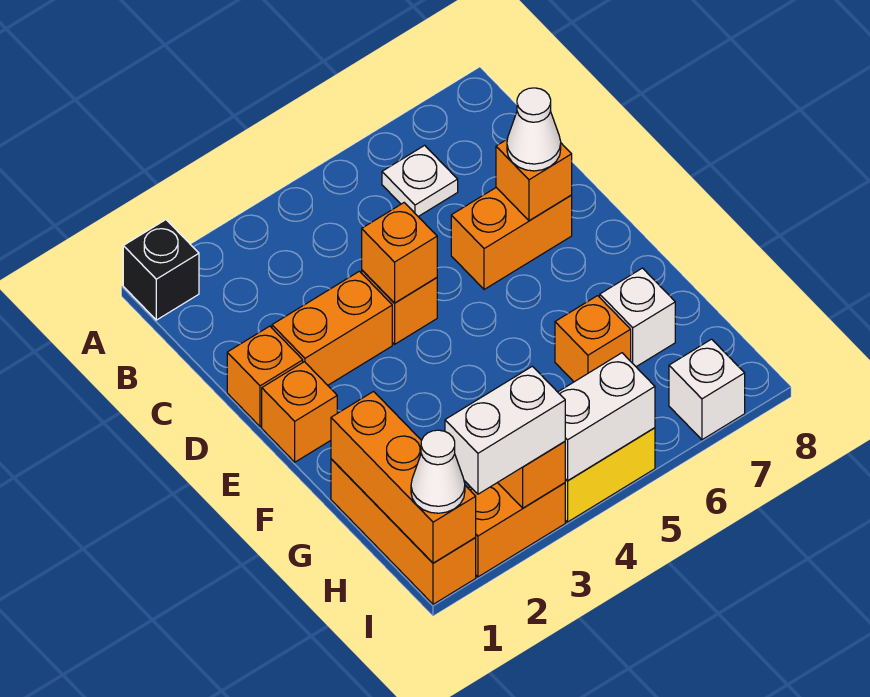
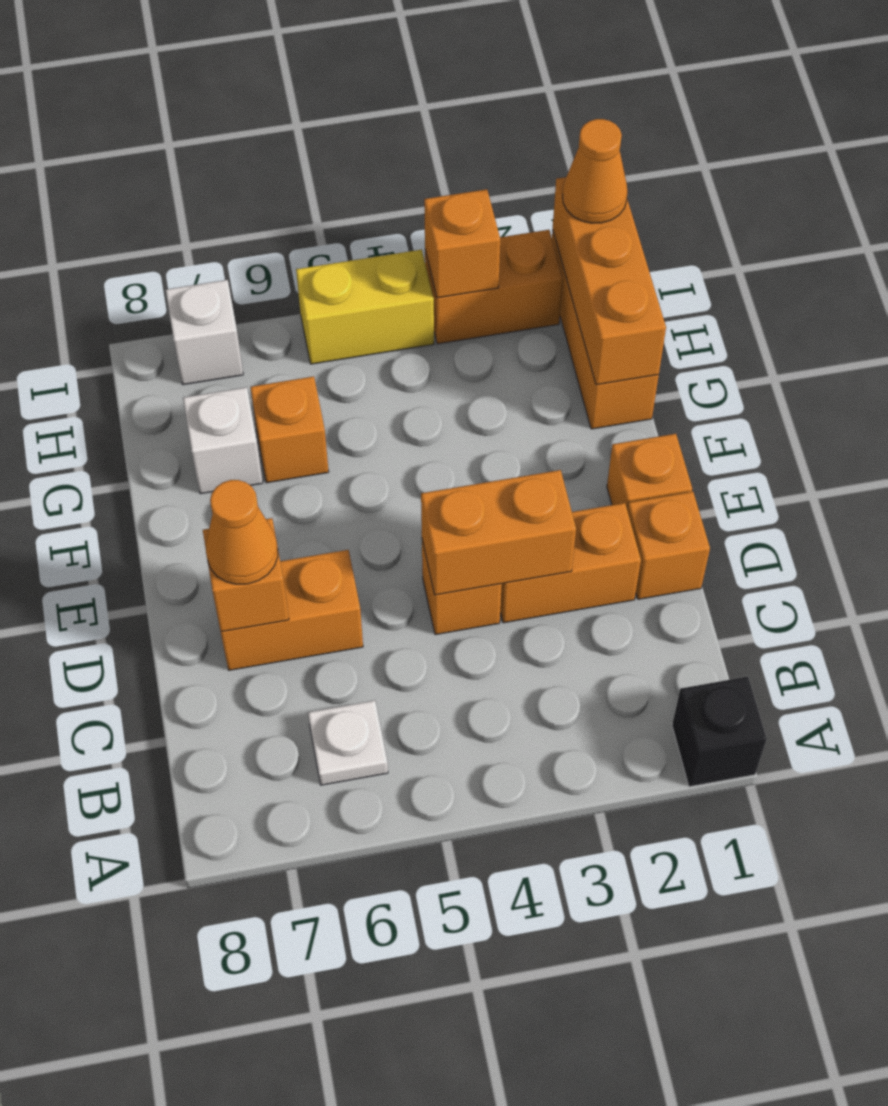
orange brick D4 level 2 -> orange brick D3:D4 level 2
white cone D7 level 3 -> orange cone D7 level 3
white cone I1 level 3 -> orange cone I1 level 3
white brick I2:I3 level 3 -> none
white brick I4:I5 level 2 -> none

